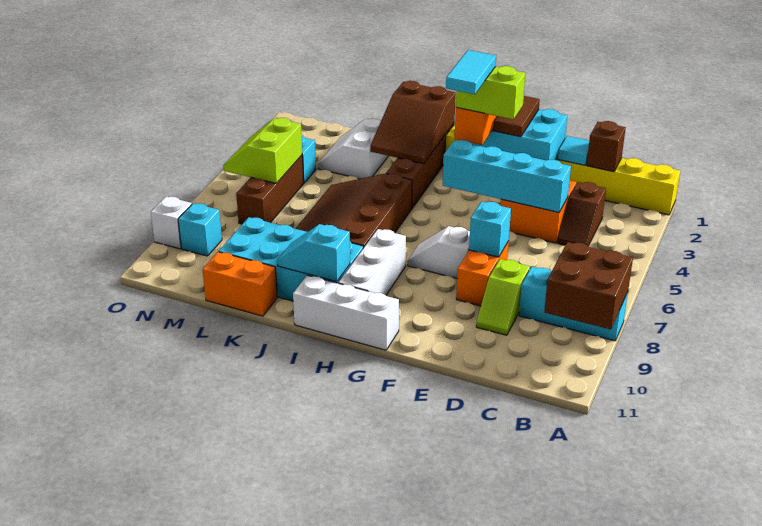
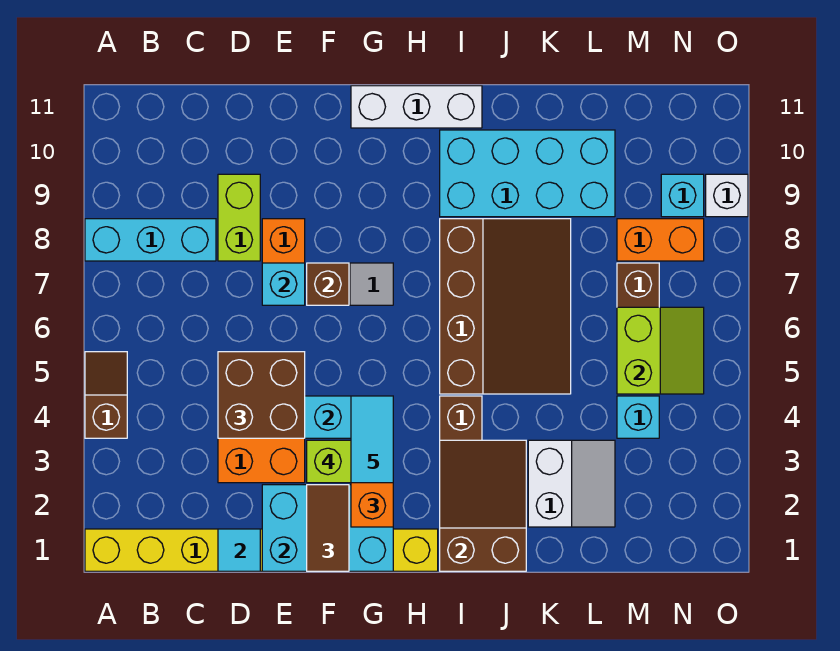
brown brick A8:B9 level 2 -> brown brick D4:E5 level 3
brown brick C1 level 2 -> brown brick F7 level 2
brown slope C3:C4 level 1 top 3 -> brown slope A4:A5 level 1 top 4
lime slope D8:D9 level 1 top 8 -> lime brick D8:D9 level 1
white brick H8:H10 level 1 -> none
cyan slope I10:J10 level 2 top I -> none
orange brick K11:L11 level 1 -> orange brick M8:N8 level 1

